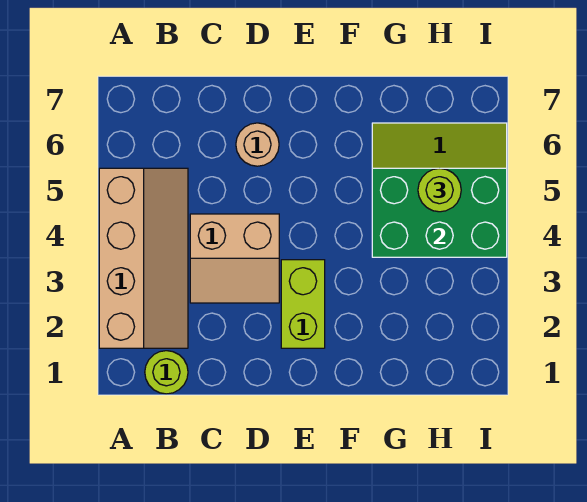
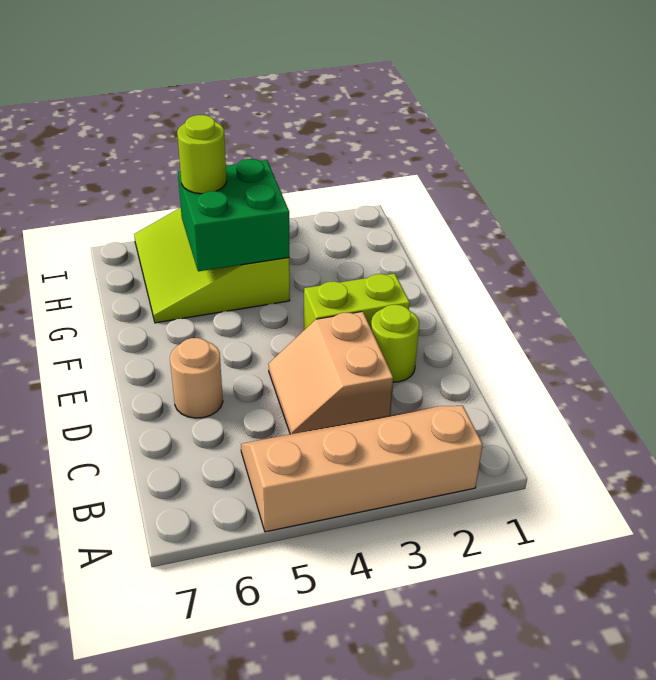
lime round brick B1 level 1 -> lime round brick D2 level 1
tan slope C3:D4 level 1 top 4 -> tan slope C3:D4 level 1 top 3
green brick G4:I5 level 2 -> green brick G4:H5 level 2

